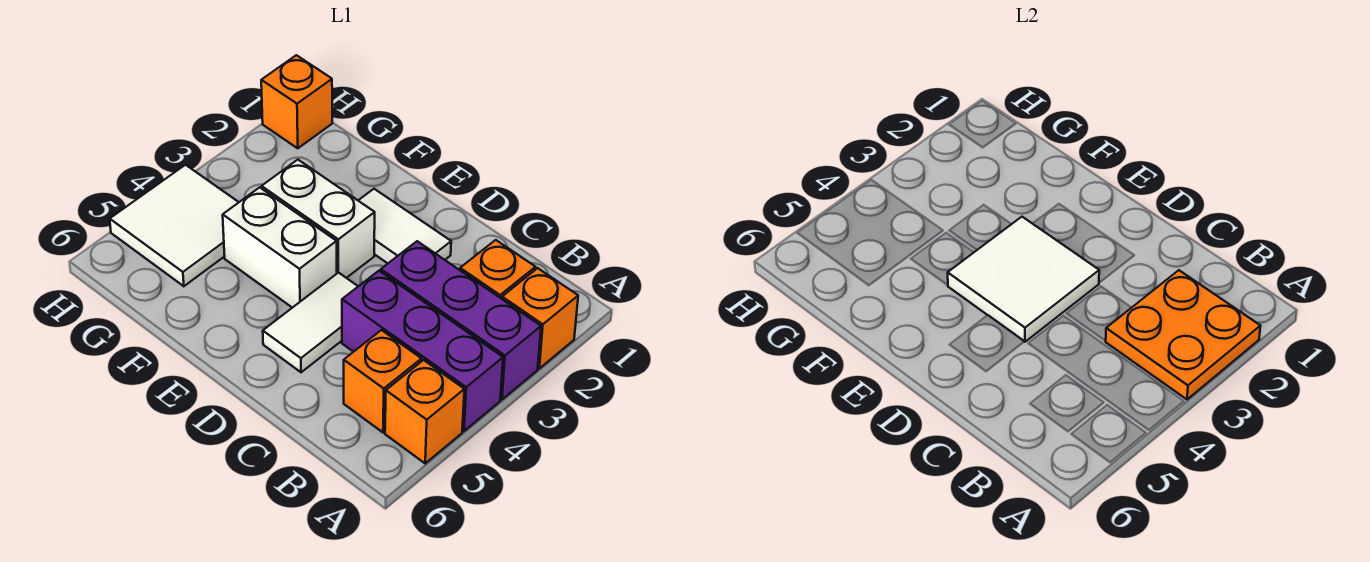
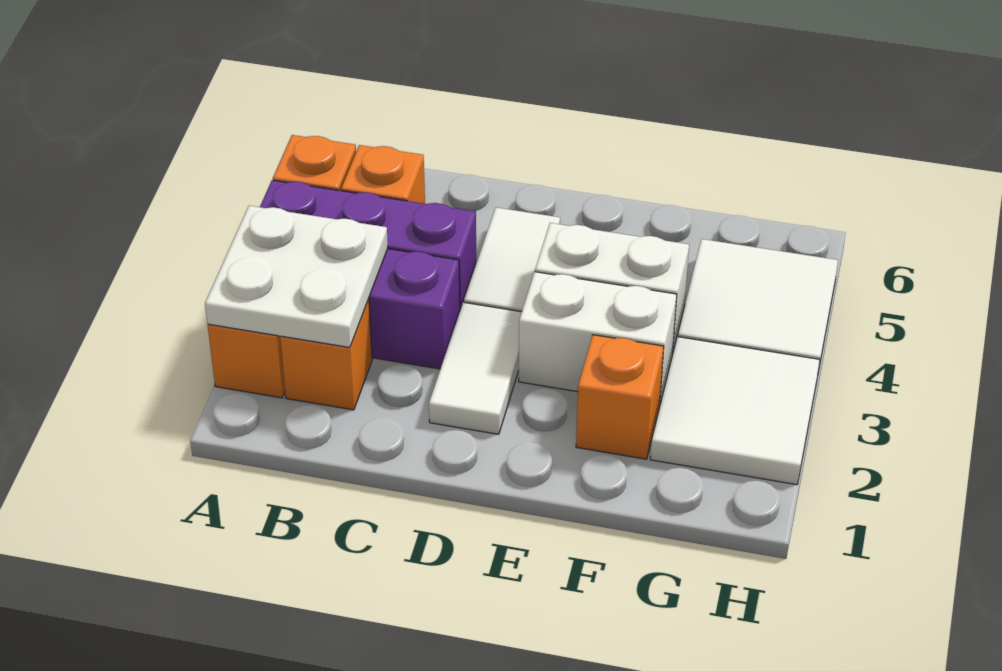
orange plate A2:B3 level 2 -> white plate A2:B3 level 2
white tile D2:E2 level 1 -> white tile D2:D3 level 1
white tile D3:E4 level 2 -> white tile G2:H3 level 1
orange brick H1 level 1 -> orange brick F2 level 1

